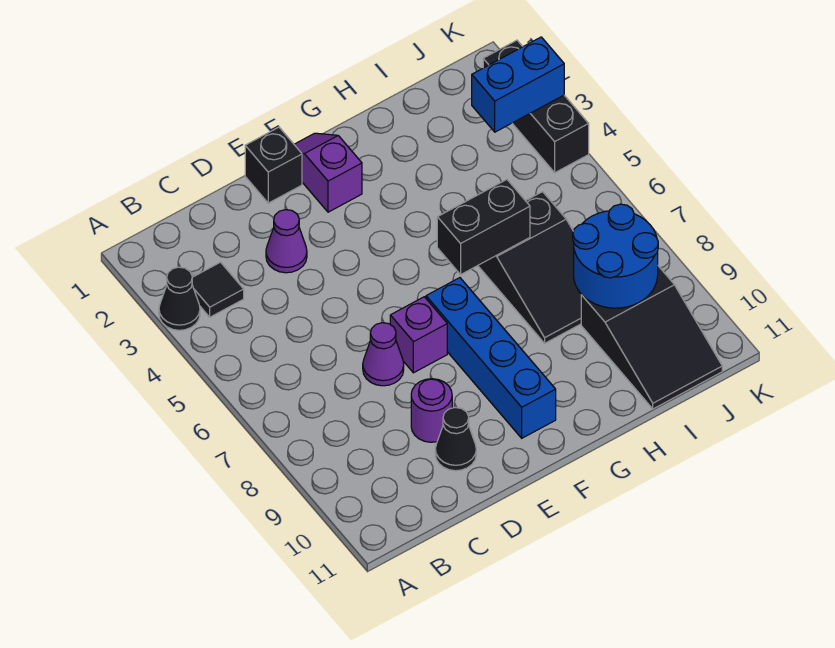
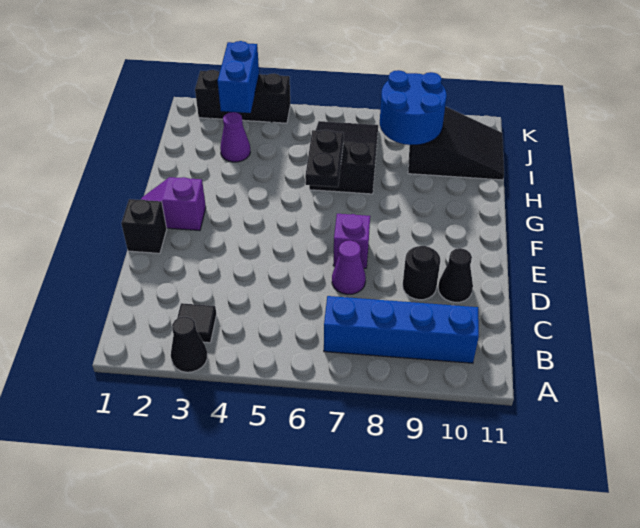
purple cone D3 level 1 -> purple cone I3 level 1
purple round brick D9 level 1 -> black round brick D9 level 1
blue brick F7:F10 level 1 -> blue brick B7:B10 level 1
black brick G6:H6 level 2 -> black plate G6:H6 level 2
black slope H6:I8 level 1 top 6 -> black slope H6:J7 level 1 top H

